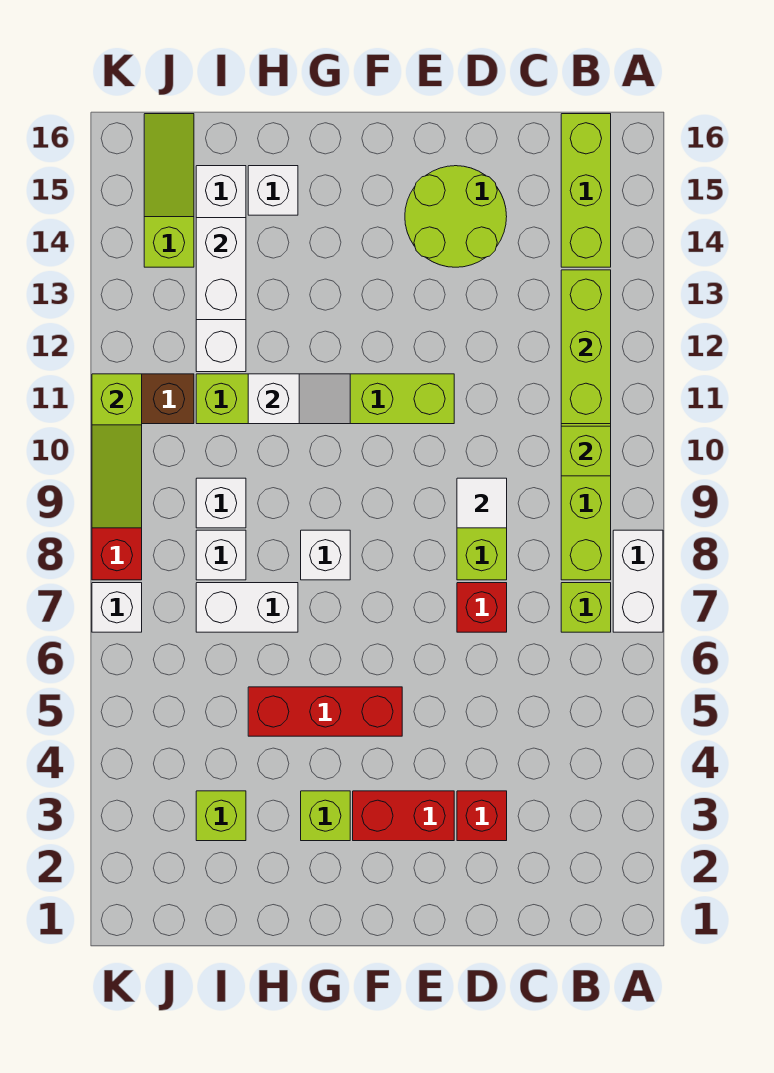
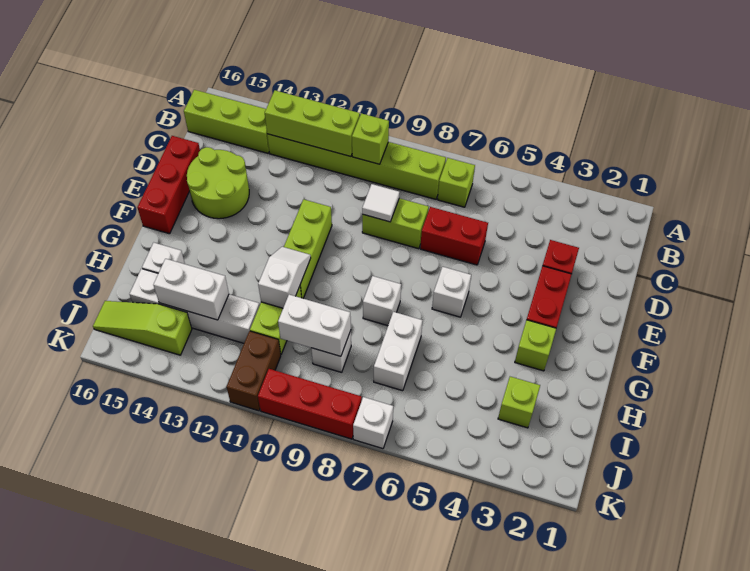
white brick A7:A8 level 1 -> white brick I9:I10 level 2
red brick D7 level 1 -> red brick D6:D7 level 1
red brick F5:H5 level 1 -> red brick D16:F16 level 1
white brick I8 level 1 -> white brick F6 level 1
lime slope K9:K11 level 2 top 11 -> none

